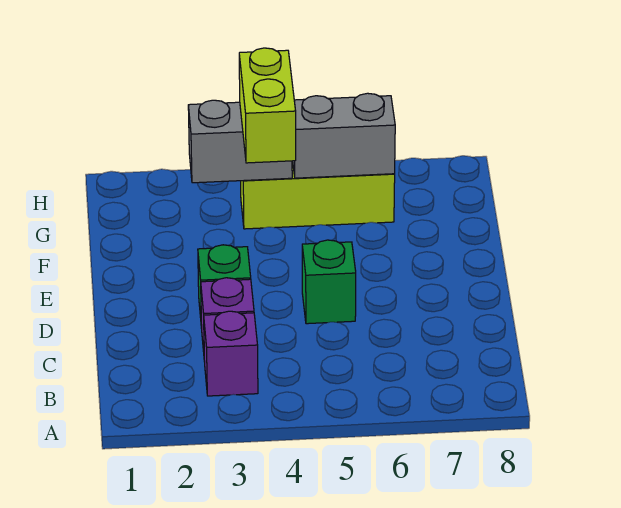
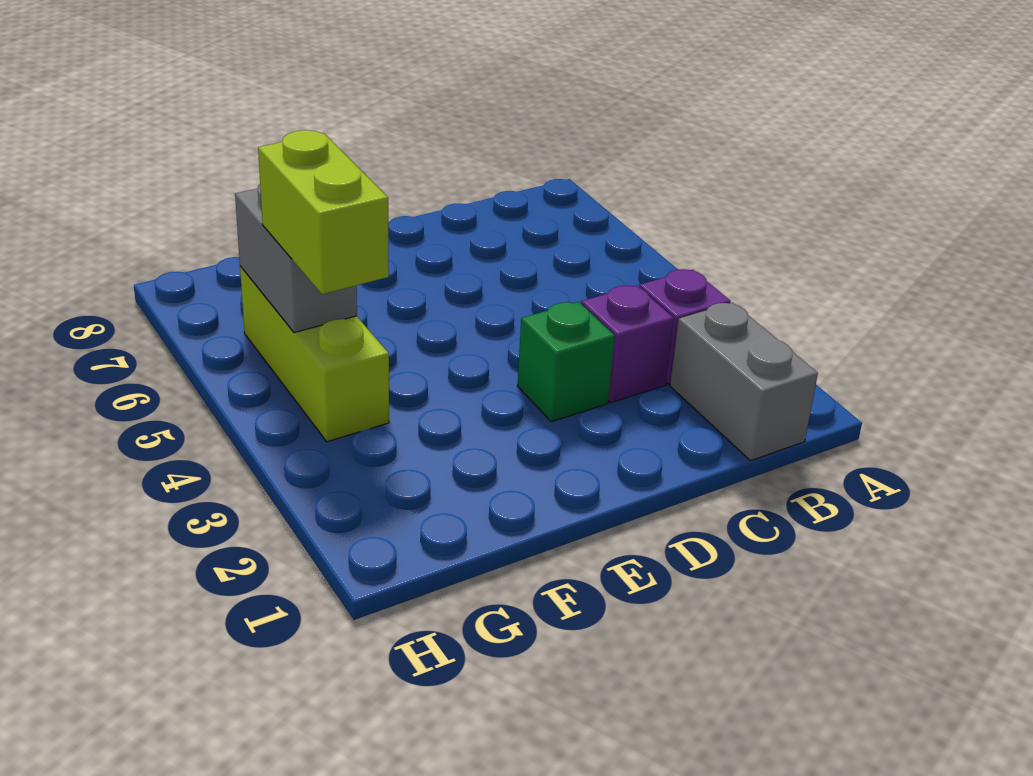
green brick D5 level 1 -> none
lime brick F4:G4 level 3 -> lime brick G4:G5 level 3
grey brick G3:G4 level 2 -> grey brick B1:B2 level 1

